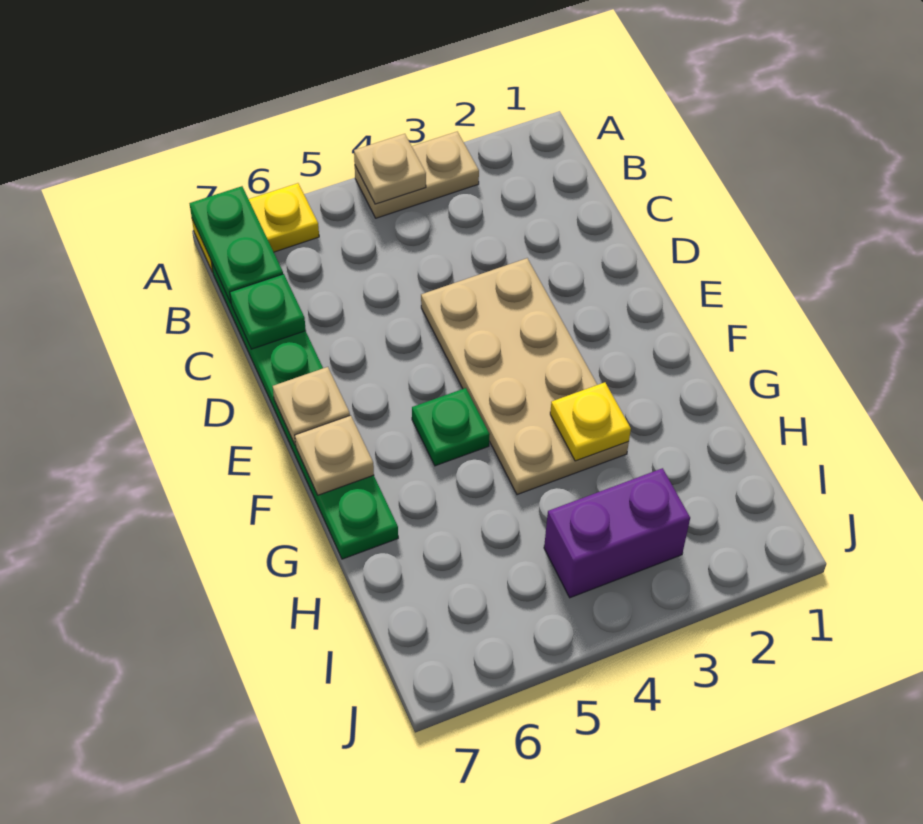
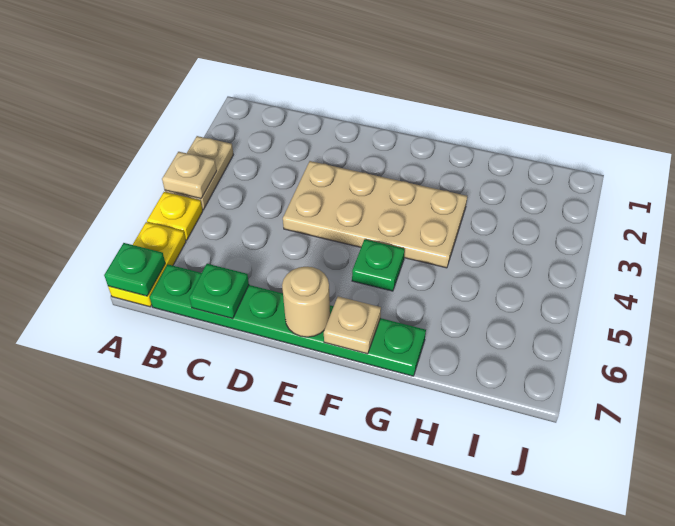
green plate A7:B7 level 2 -> green plate A7 level 2
tan plate E7 level 2 -> tan round brick E7 level 2
yellow plate G3 level 2 -> yellow plate A5 level 1
purple brick I3:I4 level 1 -> none

